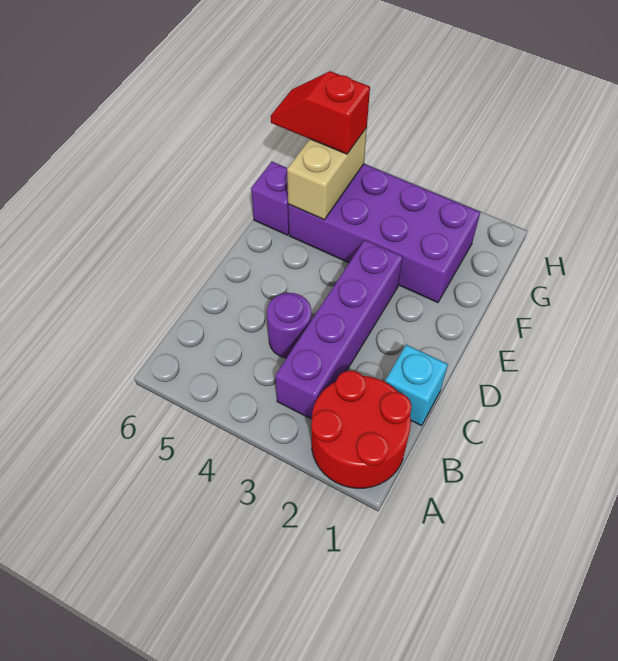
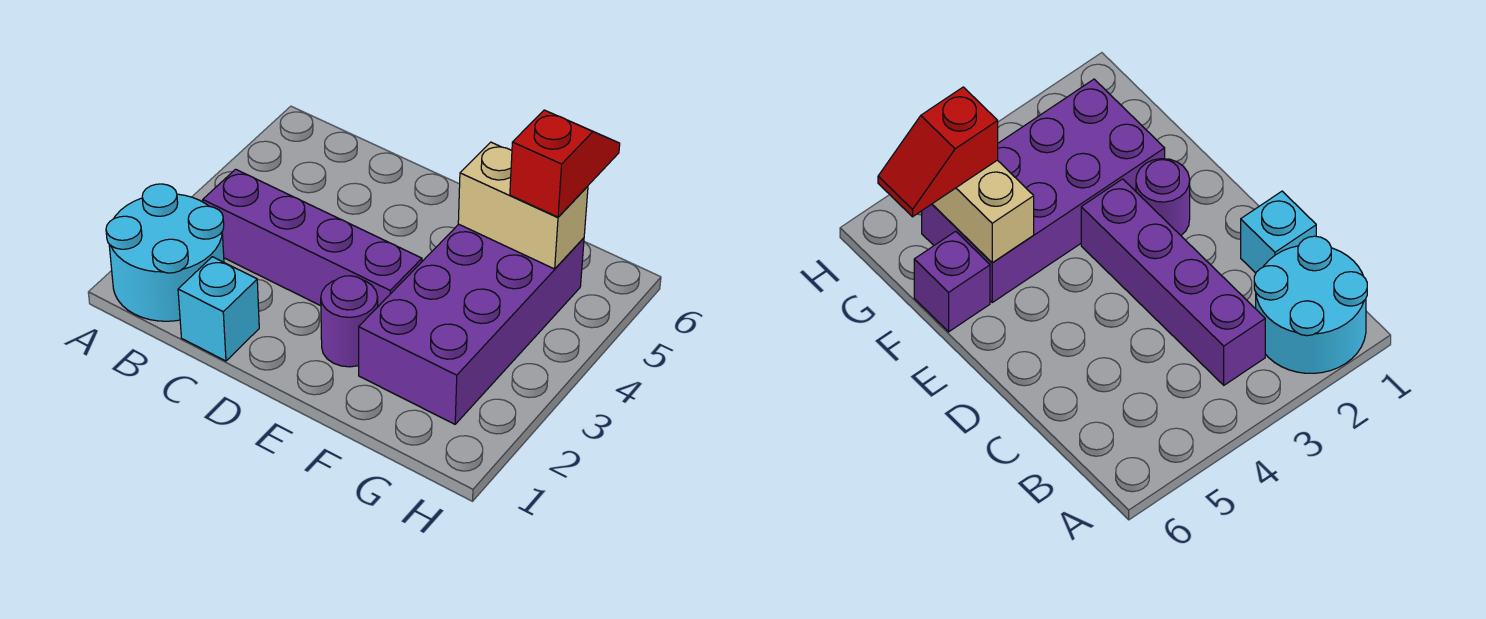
red round brick A1:B2 level 1 -> cyan round brick A1:B2 level 1
purple round brick C4 level 1 -> purple round brick E2 level 1

